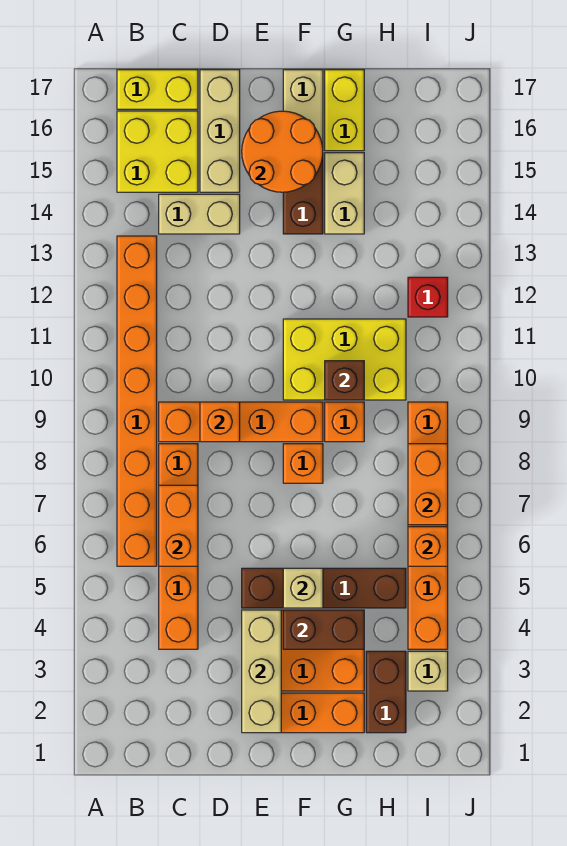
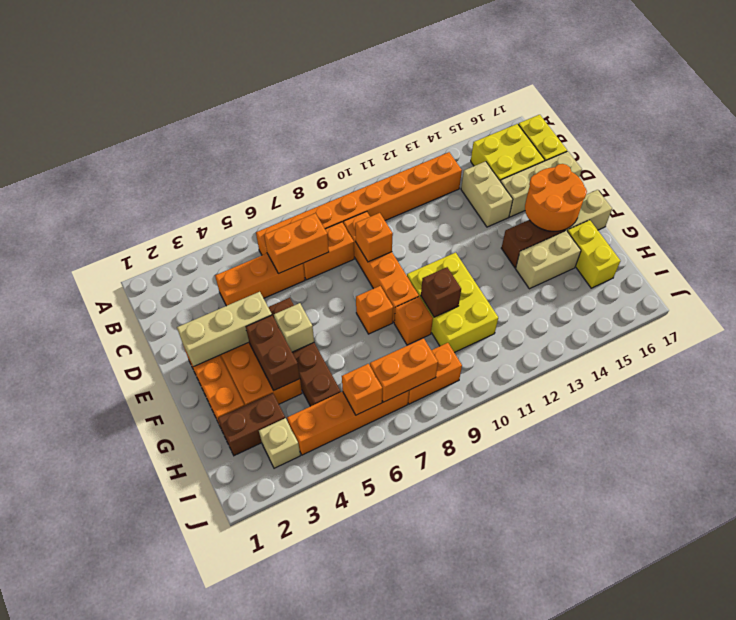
yellow brick G16:G17 level 1 -> yellow brick G16:H16 level 1
red brick I12 level 1 -> none

